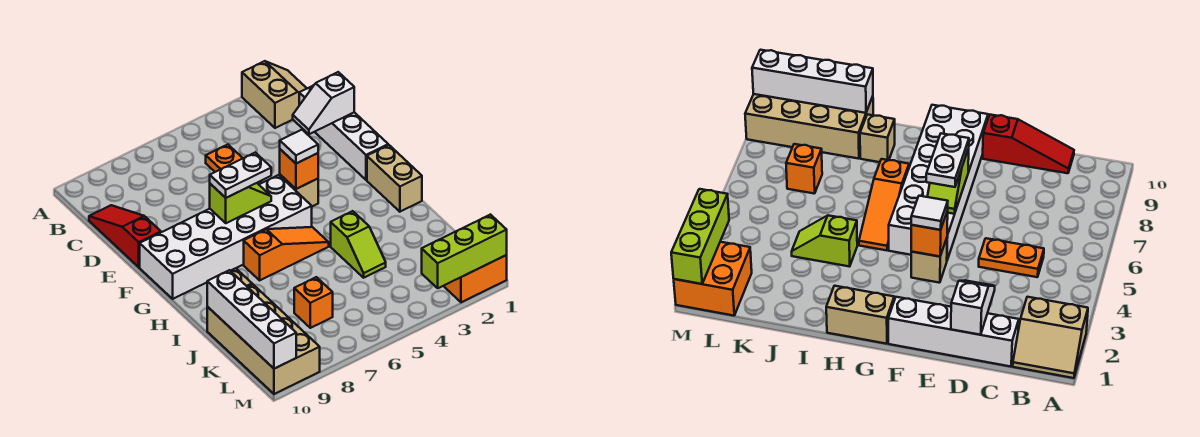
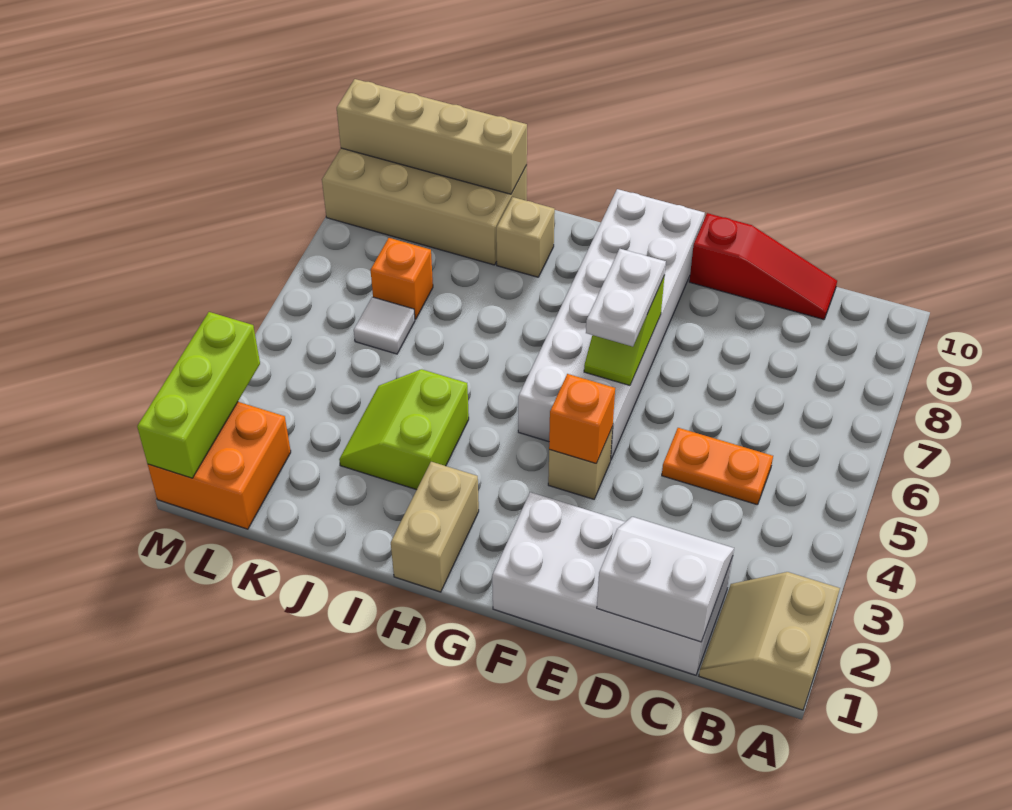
tan slope A1:B2 level 1 top 2 -> tan slope A1:B2 level 1 top A
white brick C1:F1 level 1 -> white brick C1:F2 level 1
white slope D1:D2 level 2 top 1 -> white slope C1:D2 level 2 top 1
white tile F4 level 3 -> white tile K6 level 1
tan brick G1:H1 level 1 -> tan brick H1:H2 level 1
orange slope H5:H7 level 1 top 7 -> none
lime slope I4:J4 level 1 top I -> lime slope I3:J4 level 1 top I
white brick J10:M10 level 2 -> tan brick J10:M10 level 2

